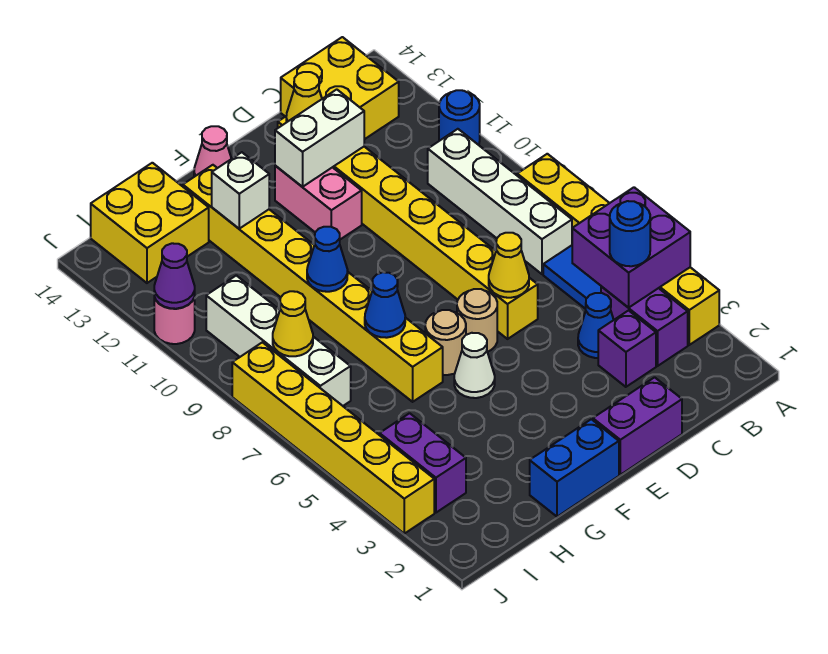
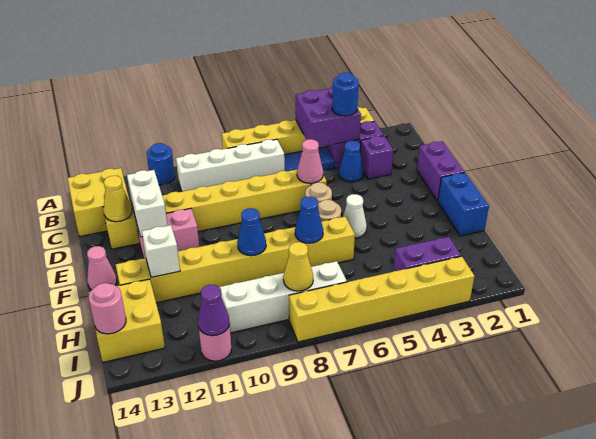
yellow cone D6 level 2 -> pink cone D6 level 2
none -> pink round brick I14 level 2

